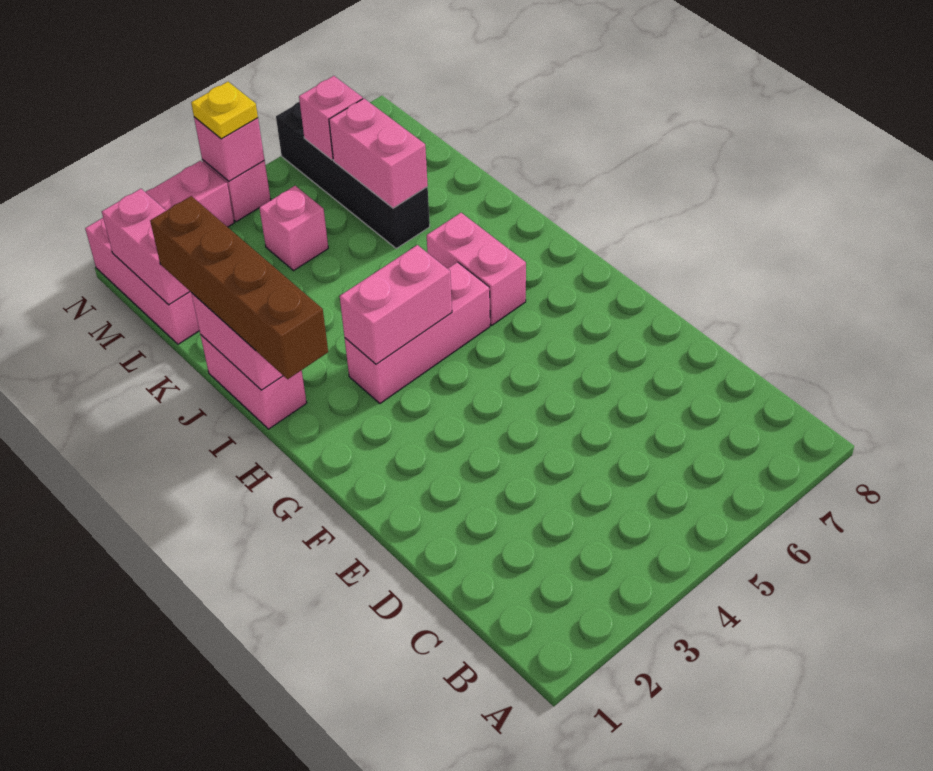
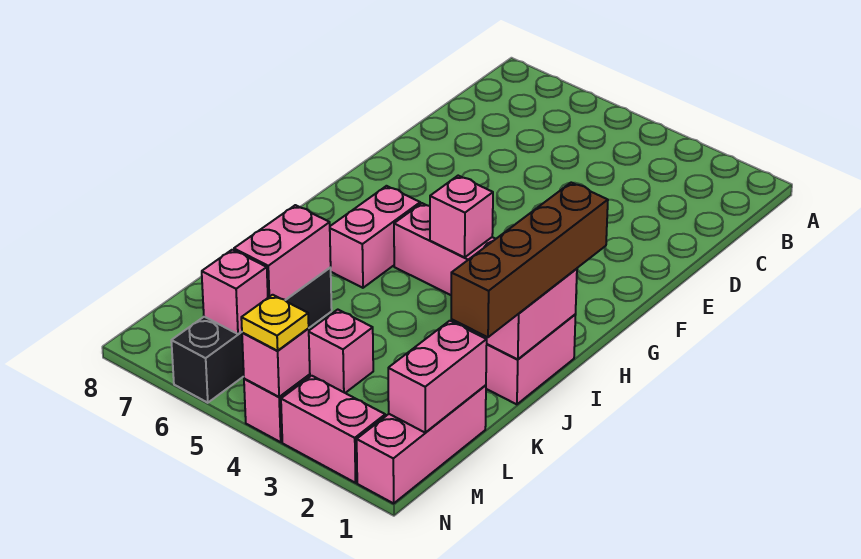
pink brick H3:H4 level 2 -> pink brick H4 level 2

